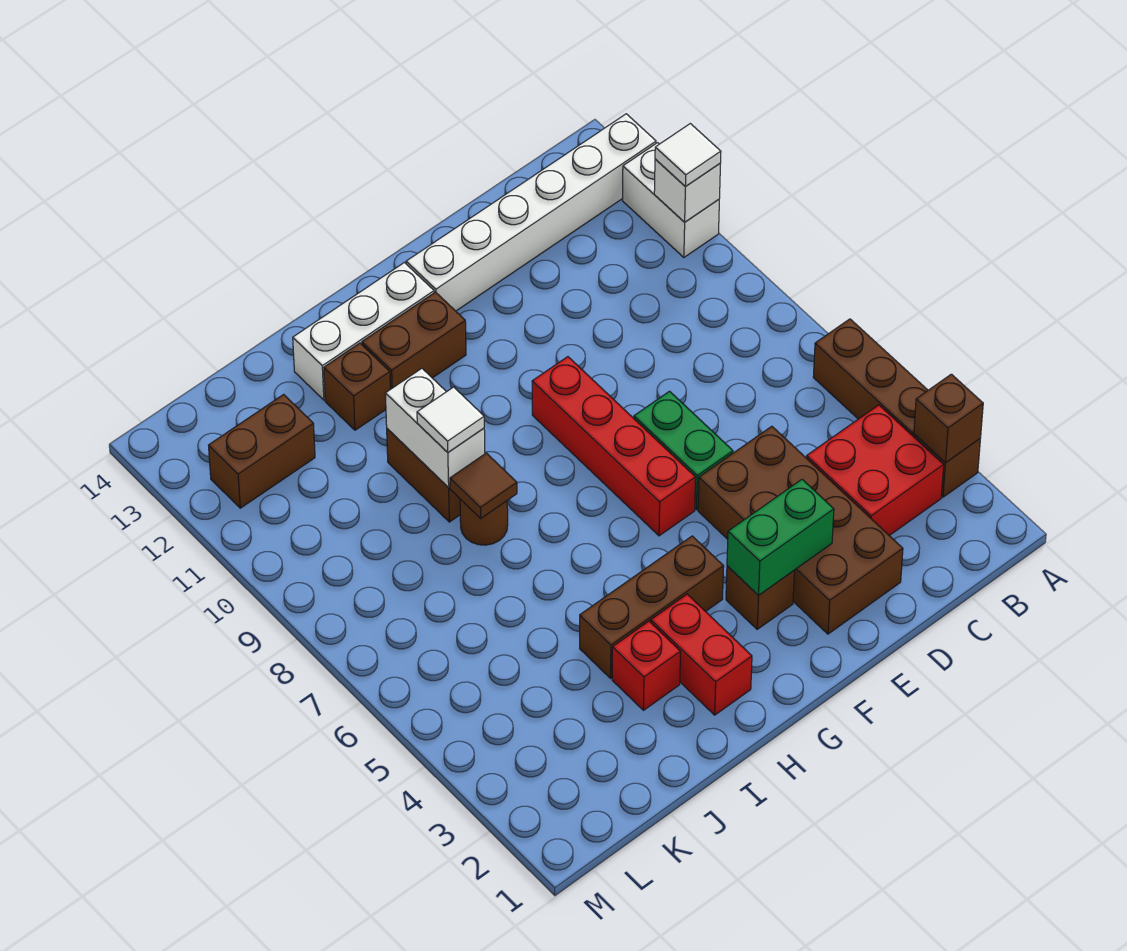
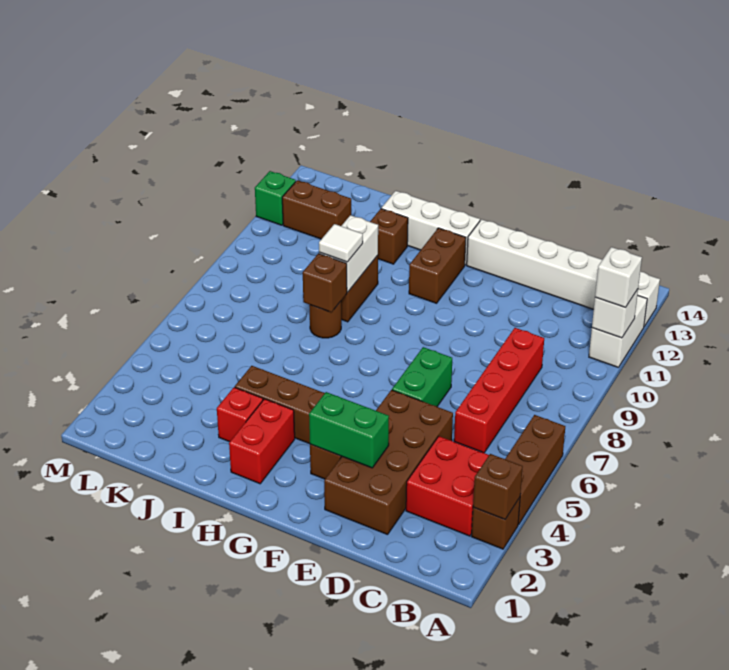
white tile A11 level 3 -> white brick A11 level 3
red brick F6:F9 level 1 -> red brick C6:C9 level 1
brown brick G12:H12 level 1 -> brown brick G11:G12 level 1
brown tile I8 level 2 -> brown brick I8 level 2
none -> green brick M12 level 1

